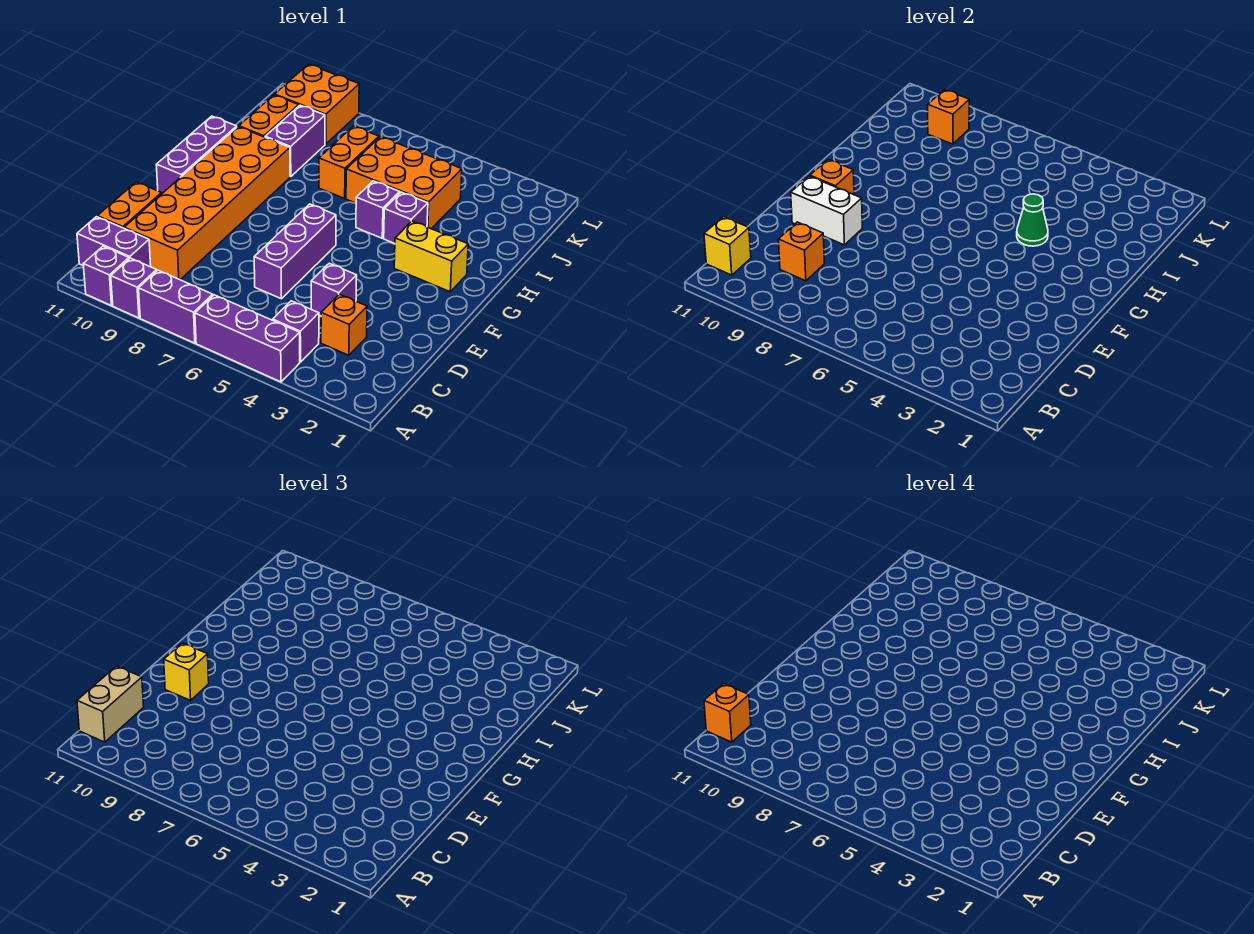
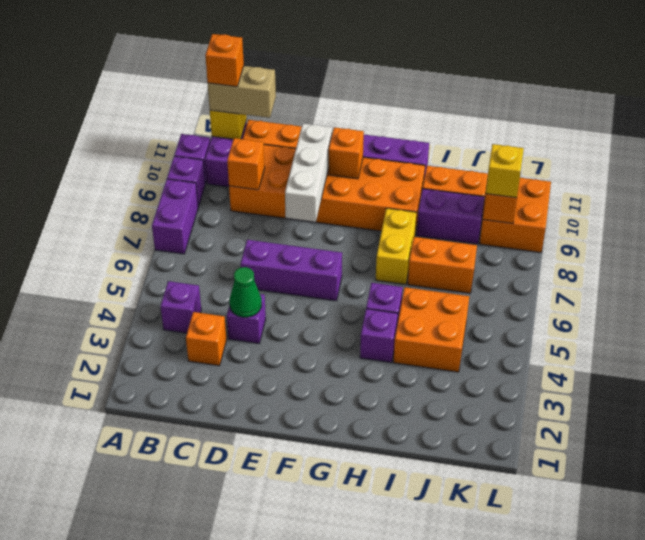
purple brick A4:A6 level 1 -> none
white brick E9:E10 level 2 -> white brick E8:E10 level 2
yellow brick E10 level 3 -> yellow brick K9 level 3
yellow brick G2:G3 level 1 -> yellow brick H7:H8 level 1
green cone H4 level 2 -> green cone D4 level 2
orange brick I4:J6 level 1 -> orange brick I4:J5 level 1

